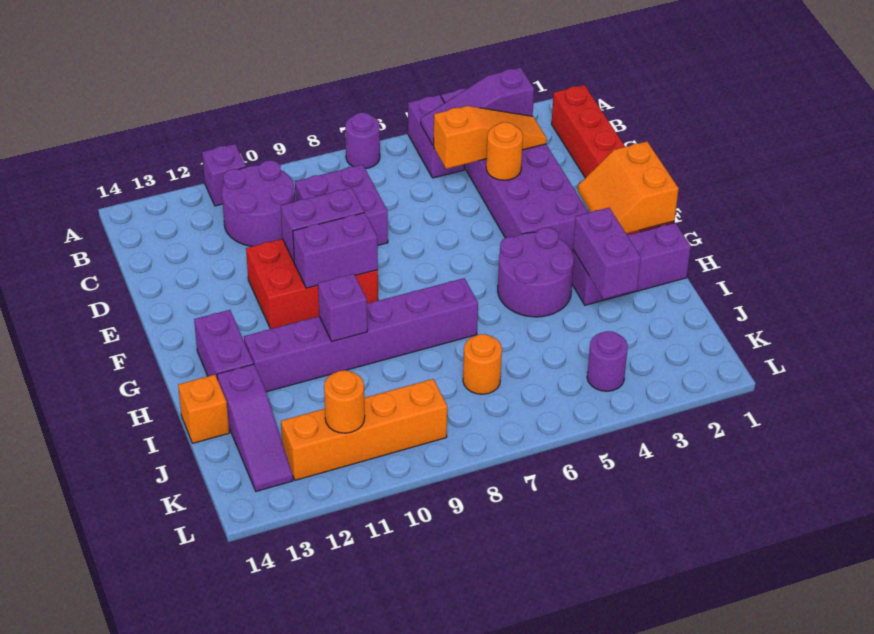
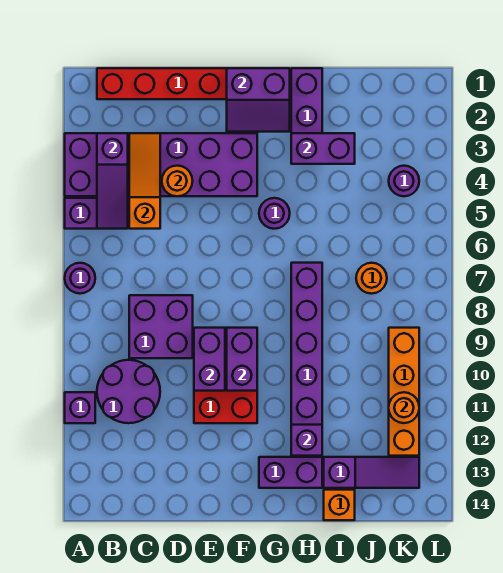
orange slope F1:G2 level 2 top 1 -> purple slope F1:G2 level 2 top 1
purple round brick G4:H5 level 1 -> purple round brick G5 level 1
purple brick H10 level 2 -> purple brick H12 level 2

